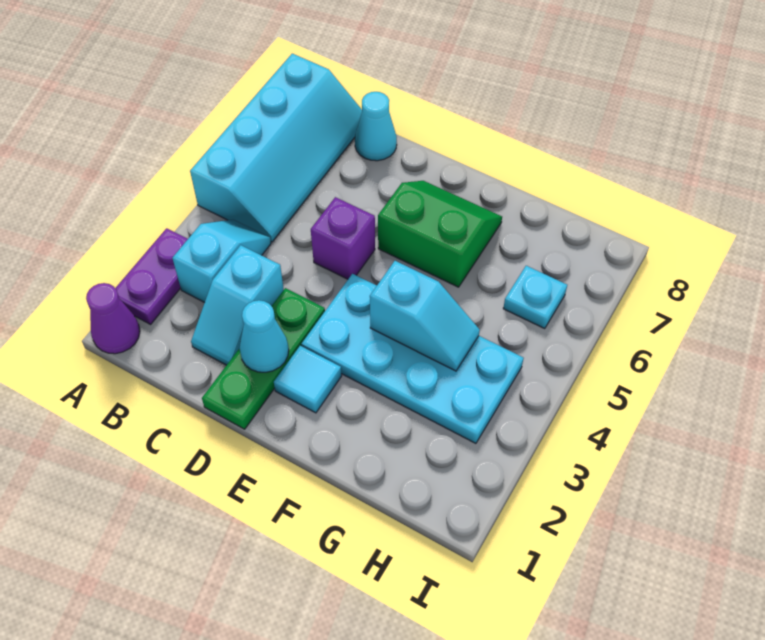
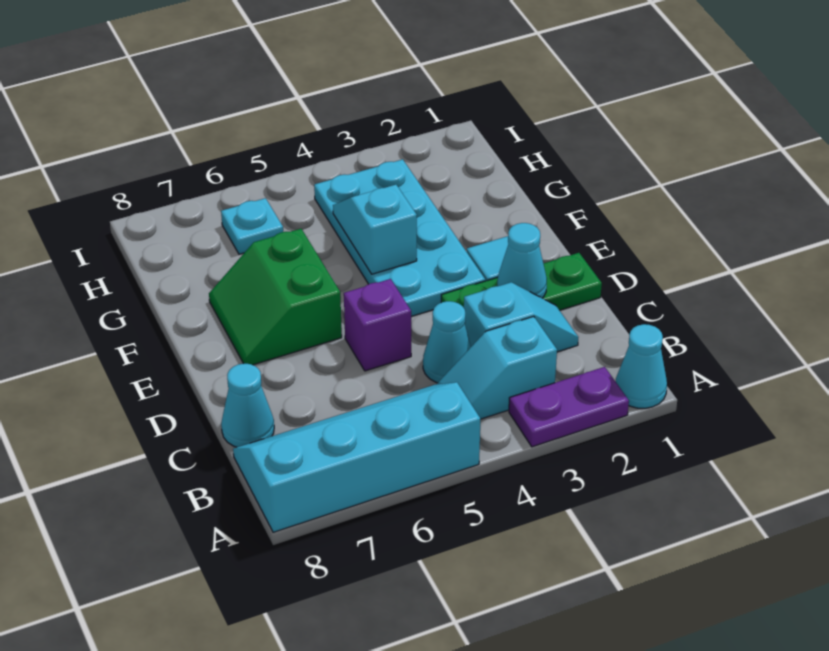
purple cone A1 level 1 -> cyan cone A1 level 1
none -> cyan cone C4 level 1

